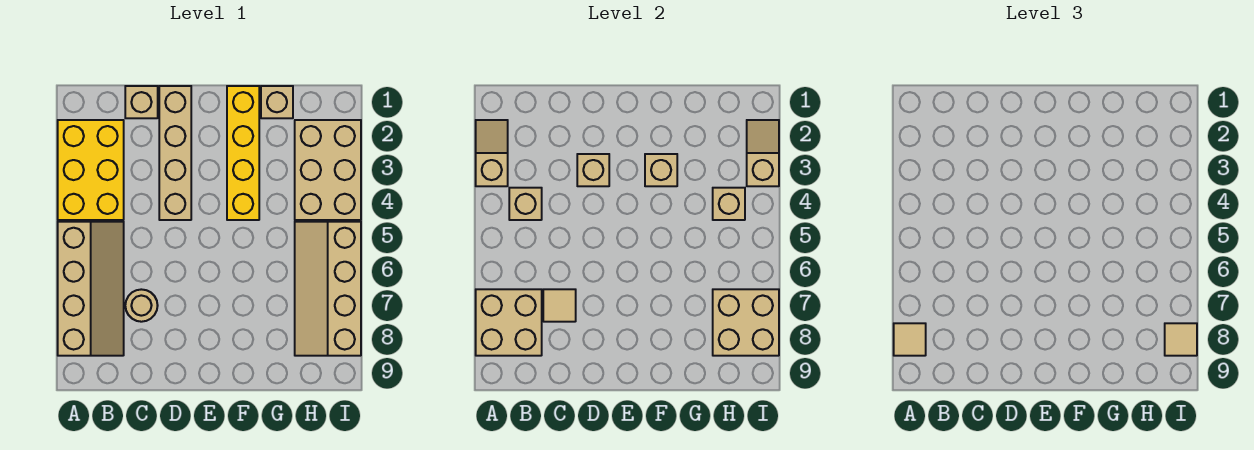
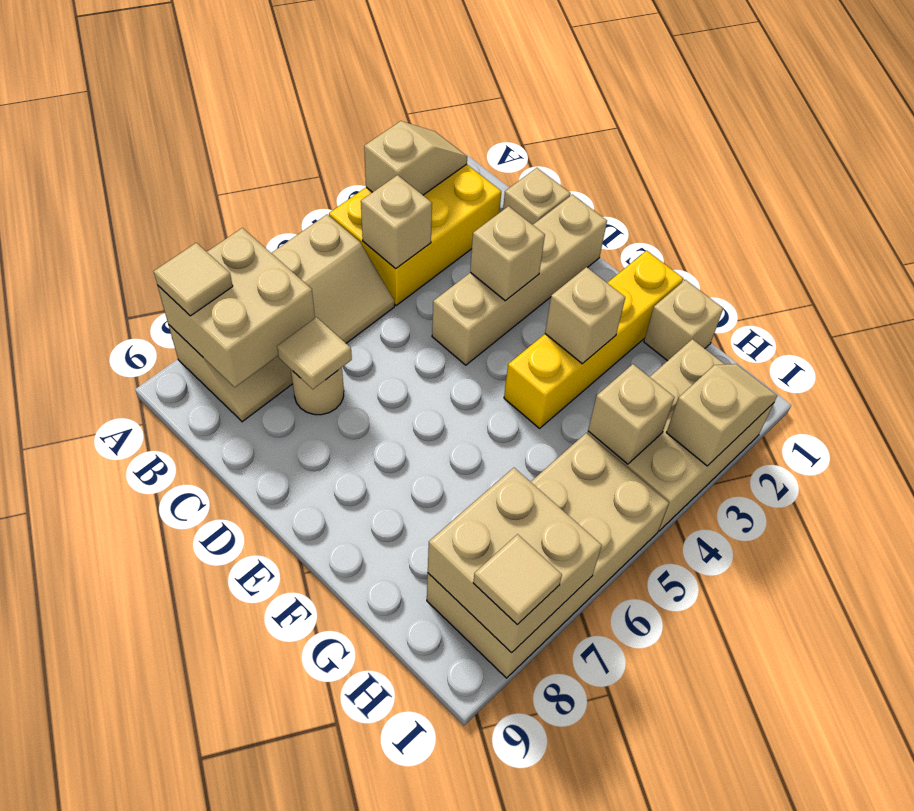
tan slope H5:I8 level 1 top I -> tan brick H5:I8 level 1

